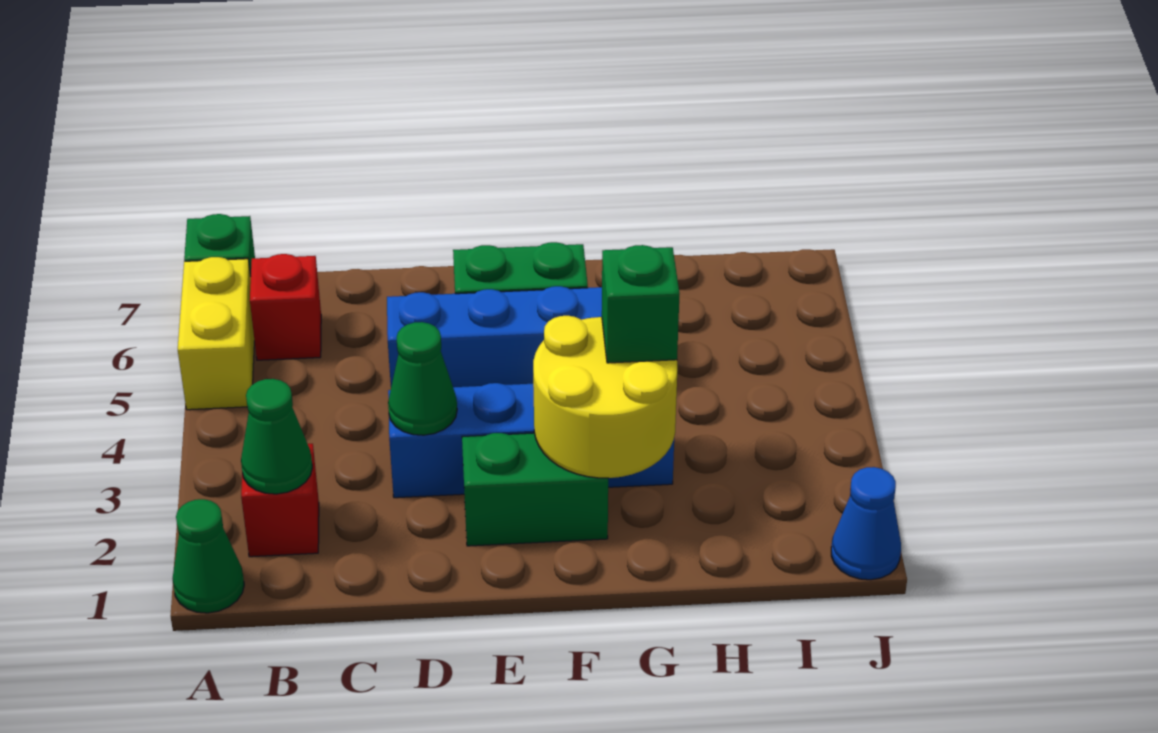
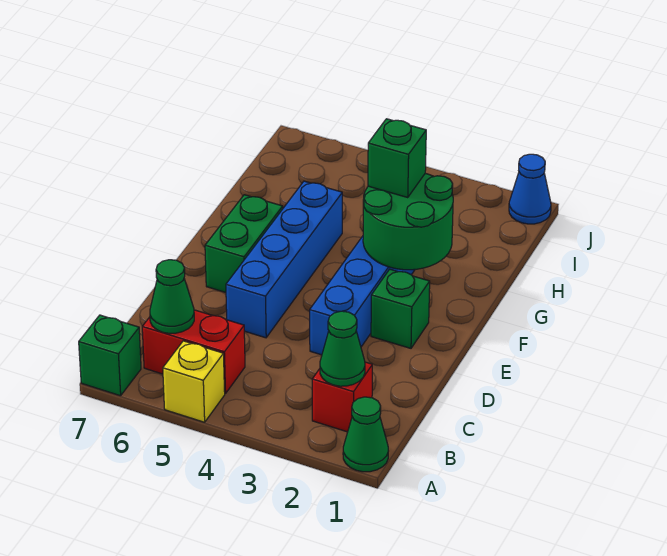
yellow brick A5:A6 level 1 -> yellow brick A5 level 1
red brick B6 level 1 -> red brick B5:B6 level 1
green cone D3 level 2 -> green cone B6 level 2
green brick E2:F2 level 1 -> green brick E2 level 1
yellow round brick F2:G3 level 2 -> green round brick F2:G3 level 2

